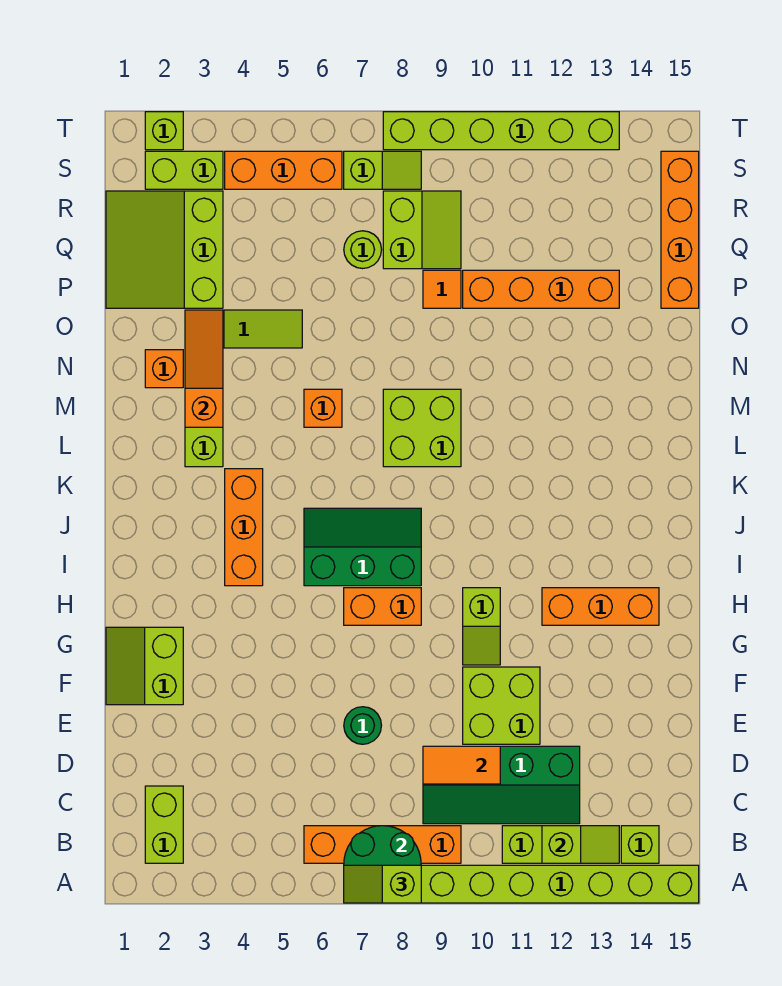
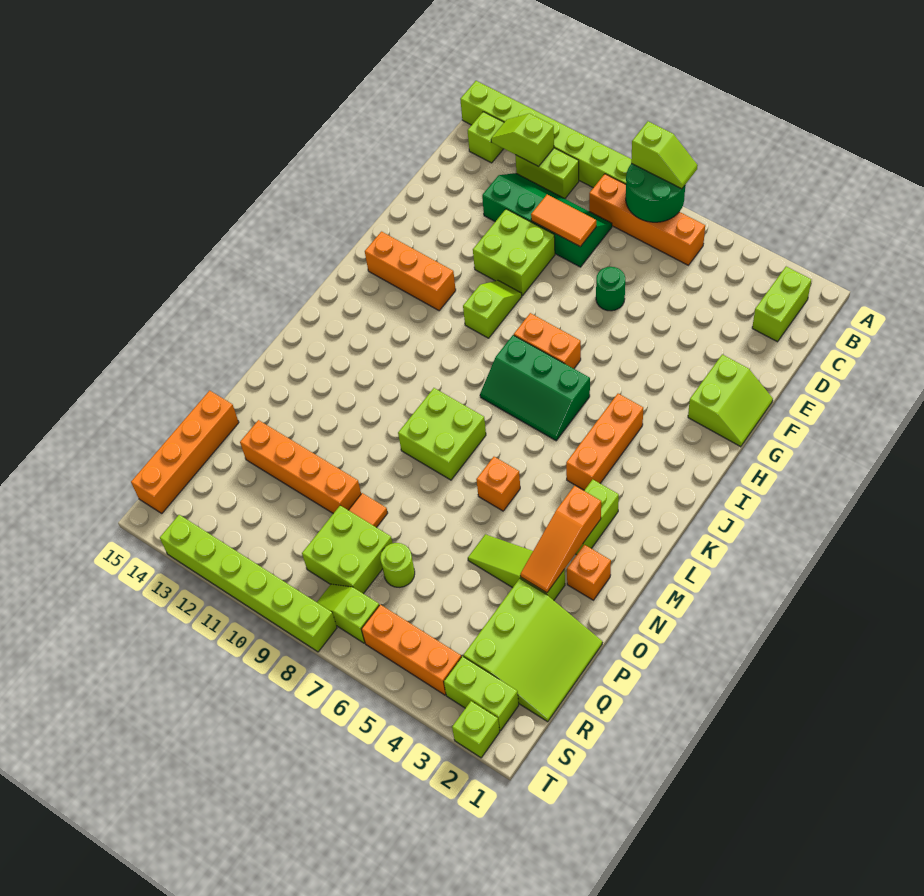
lime slope Q8:R9 level 1 top 8 -> lime brick Q8:R9 level 1

